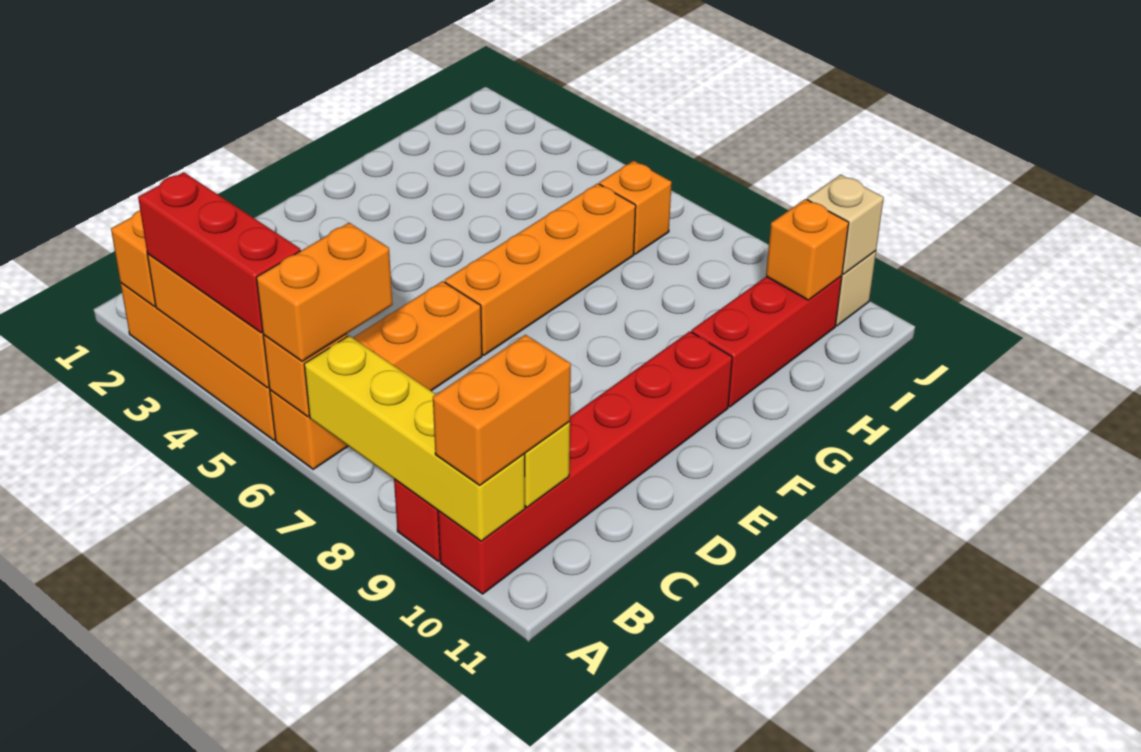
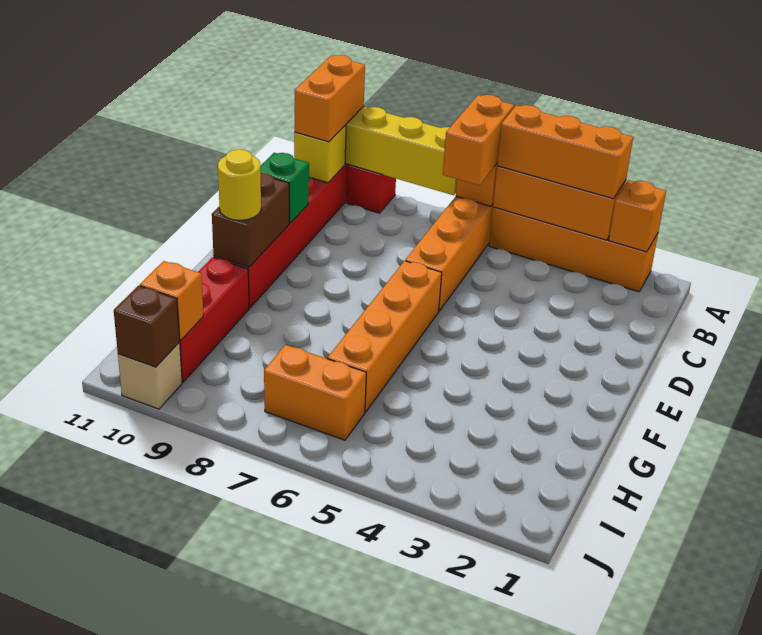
red brick A3:A5 level 3 -> orange brick A3:A5 level 3
none -> green brick D10 level 2
none -> brown brick E10:F10 level 2
none -> yellow round brick F10 level 3
orange brick I6 level 1 -> orange brick I6:I7 level 1
tan brick J10 level 2 -> brown brick J10 level 2

